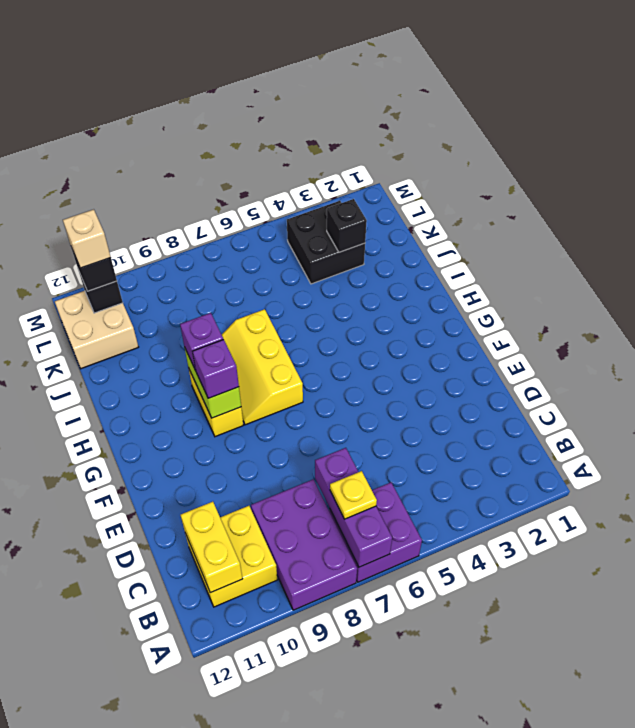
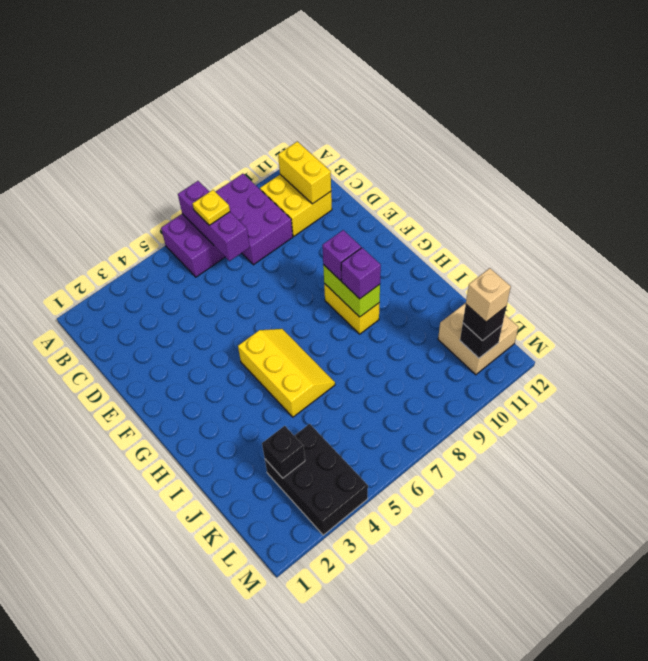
yellow slope G7:I8 level 1 top 7 -> yellow slope G5:I6 level 1 top 5
black brick K3:L4 level 1 -> black brick K3:M4 level 1

